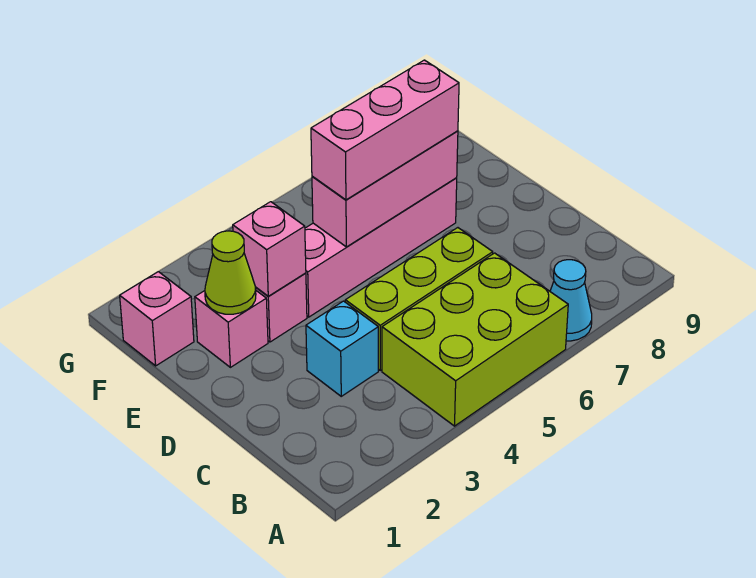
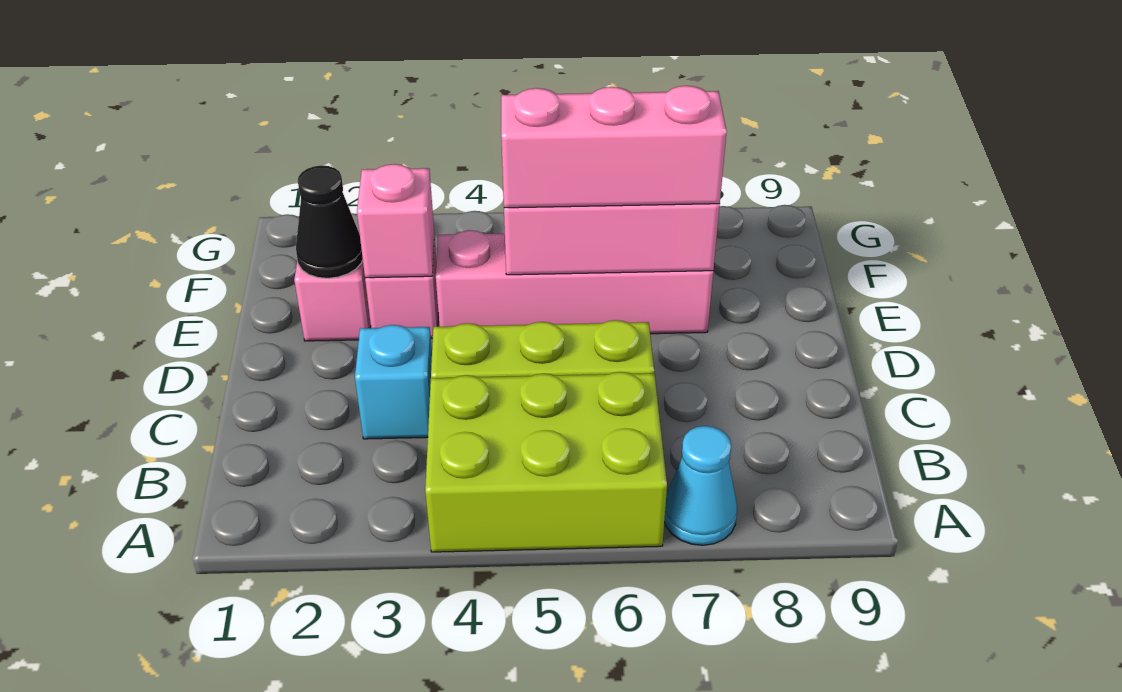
lime cone E2 level 2 -> black cone E2 level 2
pink brick F1 level 1 -> none

